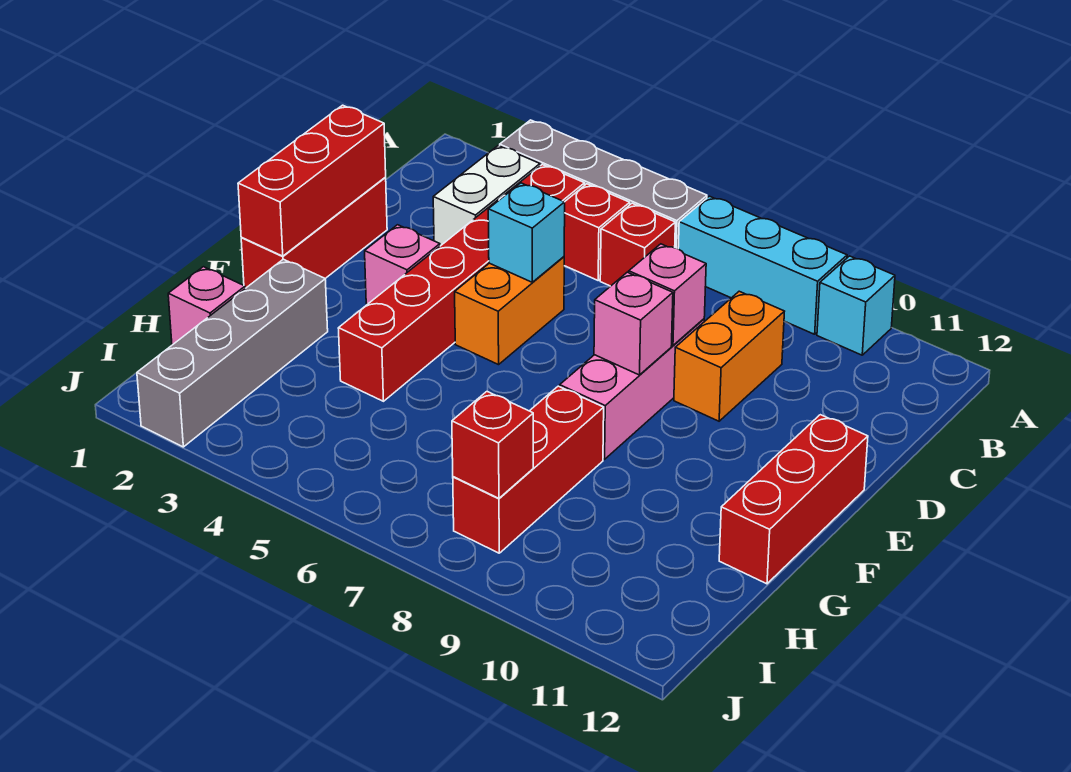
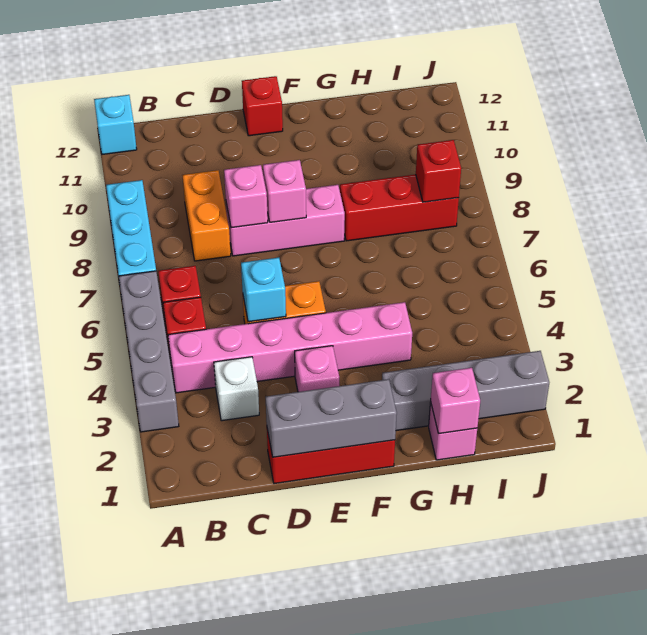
cyan brick A10 level 1 -> cyan brick A12 level 1
white brick B3:C3 level 1 -> white brick C3 level 1
red brick B4:G4 level 1 -> pink brick B4:G4 level 1
orange brick C9:D9 level 1 -> orange brick C8:C9 level 1
red brick D1:F1 level 2 -> grey brick D1:F1 level 2
red brick E12:G12 level 1 -> red brick E12 level 1
none -> pink brick H1 level 2

